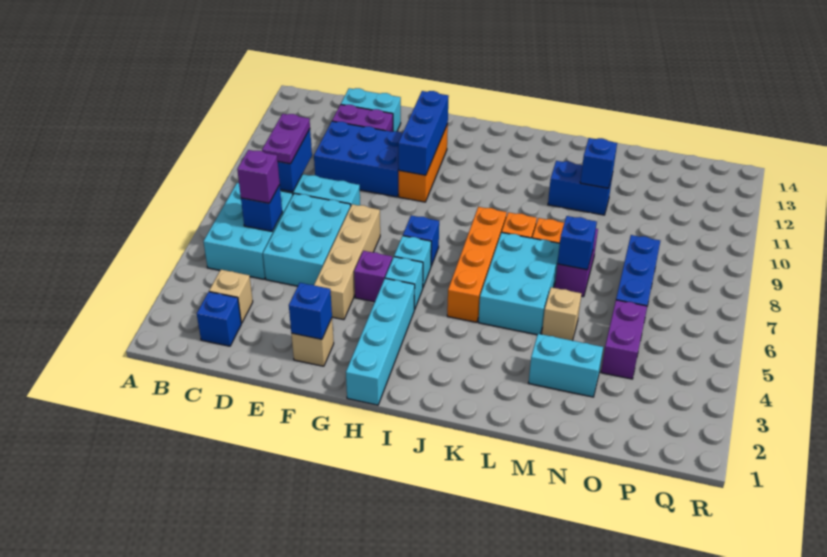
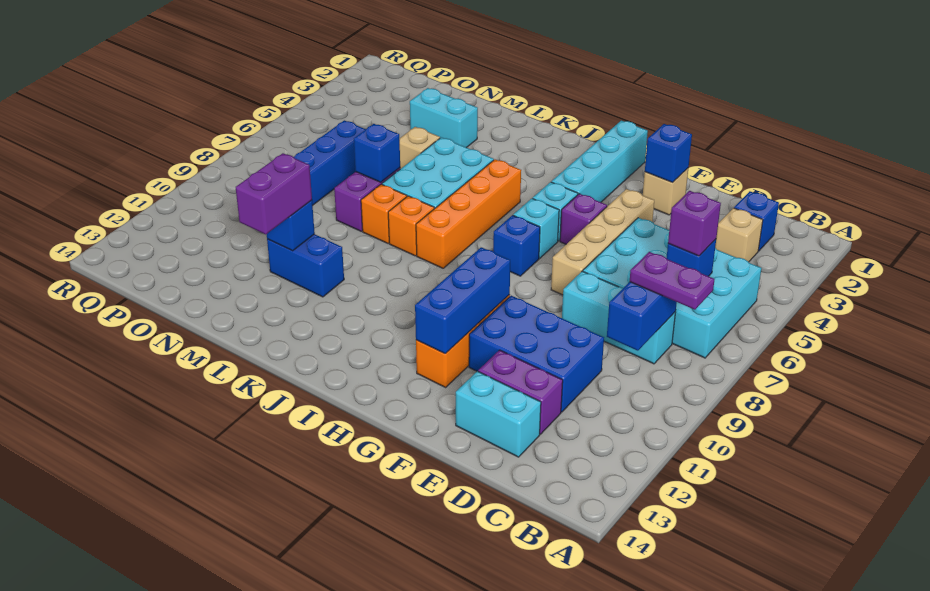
purple plate C8:C9 level 3 -> purple plate B8:C8 level 3
purple brick O4:O5 level 1 -> purple brick M11:M12 level 3

